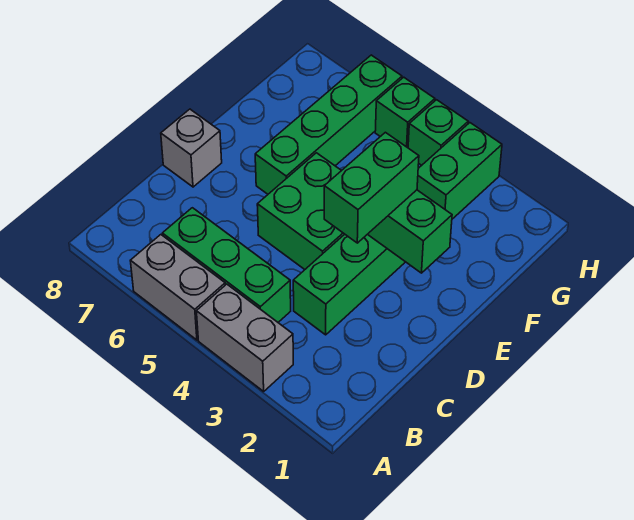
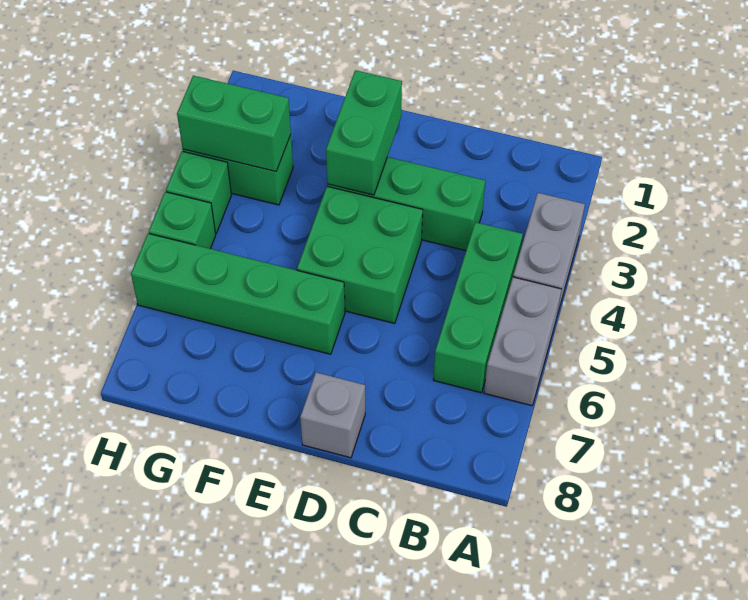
green brick D3:E3 level 3 -> green brick G3:H3 level 2

